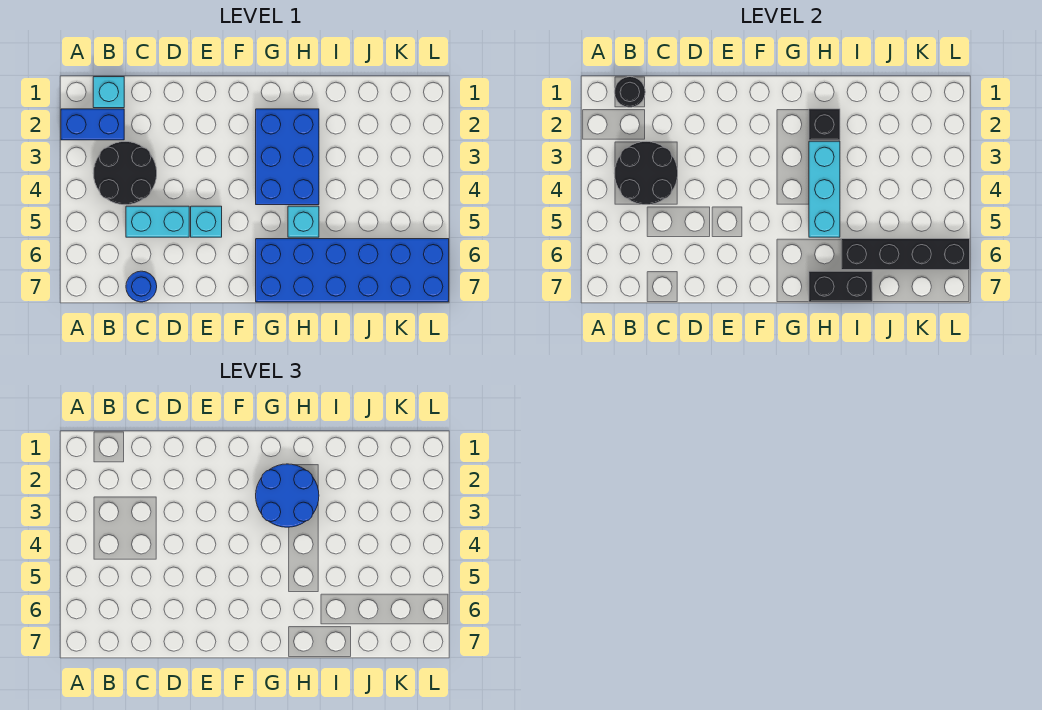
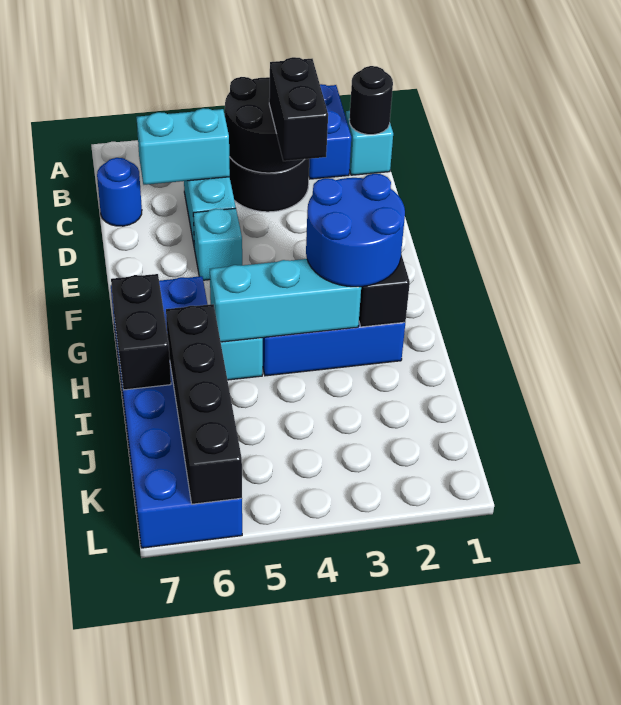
none -> black brick C3:D3 level 3
none -> cyan brick C5:C6 level 2

